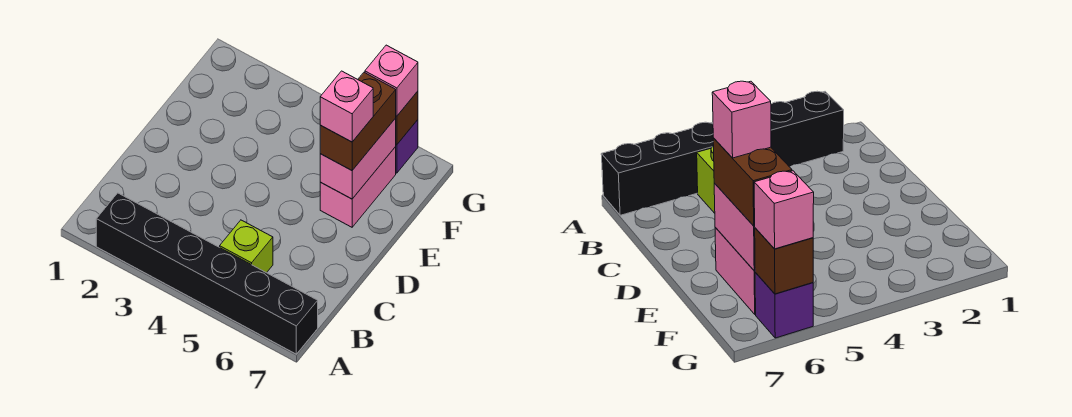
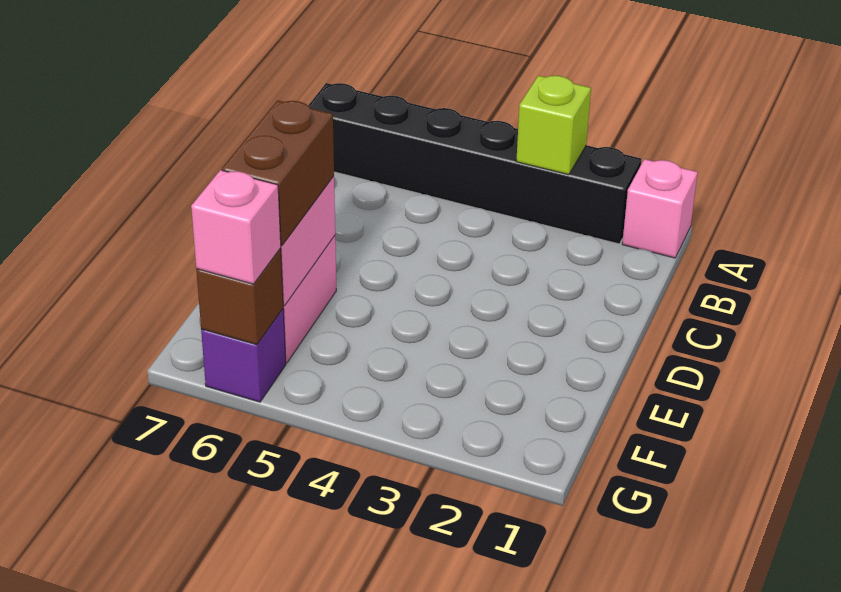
lime brick B5 level 1 -> lime brick A3 level 2
pink brick E6 level 4 -> pink brick A1 level 1

